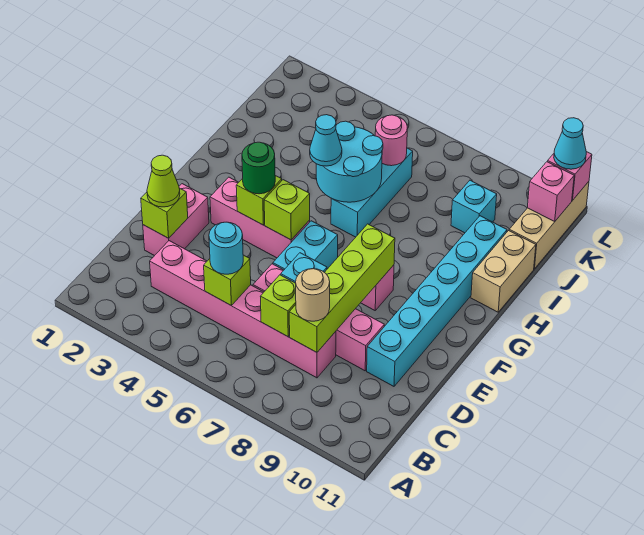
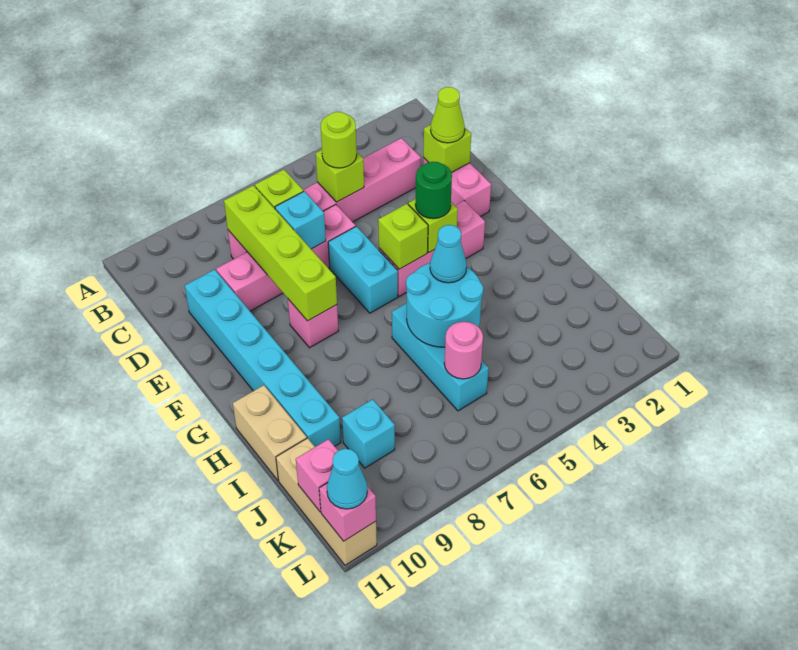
cyan round brick C5 level 3 -> lime round brick C5 level 3
tan round brick C8 level 3 -> none

